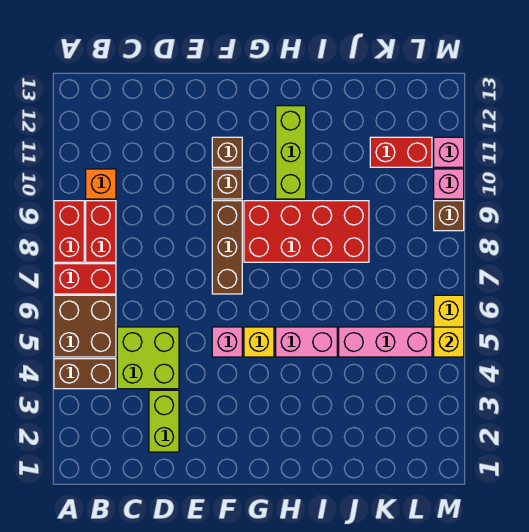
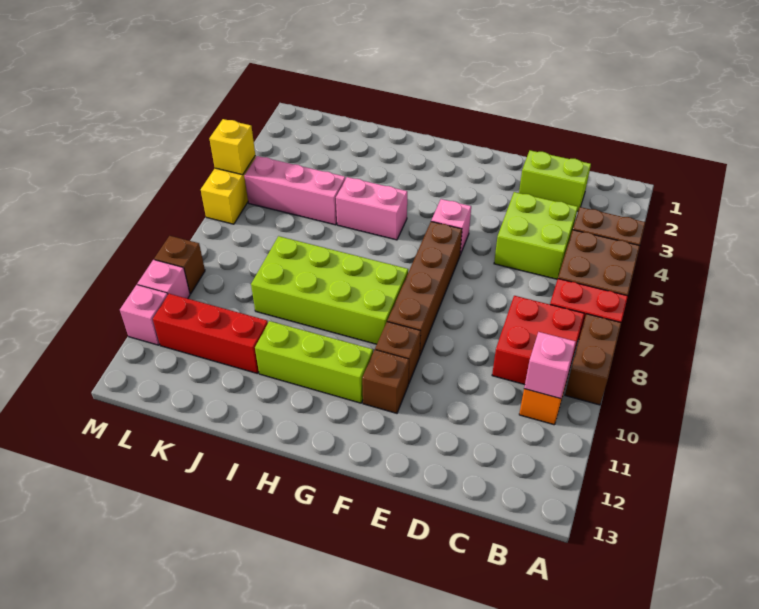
red brick A8:A9 level 1 -> brown brick A8:A9 level 1
red brick B8:B9 level 1 -> red brick B8:C9 level 1
none -> pink brick B10 level 2
lime brick D2:D3 level 1 -> lime brick C2:D2 level 1
brown brick F7:F9 level 1 -> brown brick F6:F9 level 1
yellow brick G5 level 1 -> none
red brick G8:J9 level 1 -> lime brick G8:J9 level 1
lime brick H10:H12 level 1 -> lime brick G11:I11 level 1
red brick K11:L11 level 1 -> red brick J11:L11 level 1

